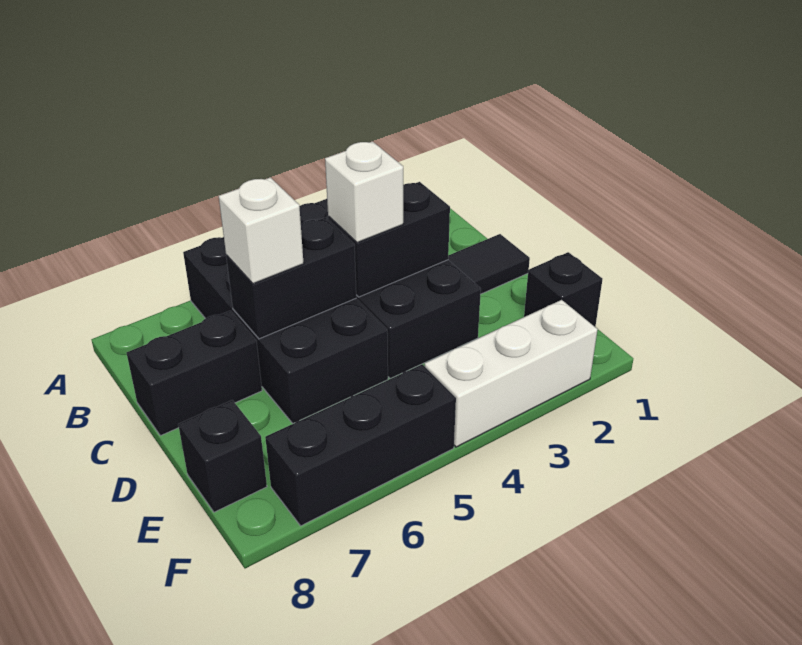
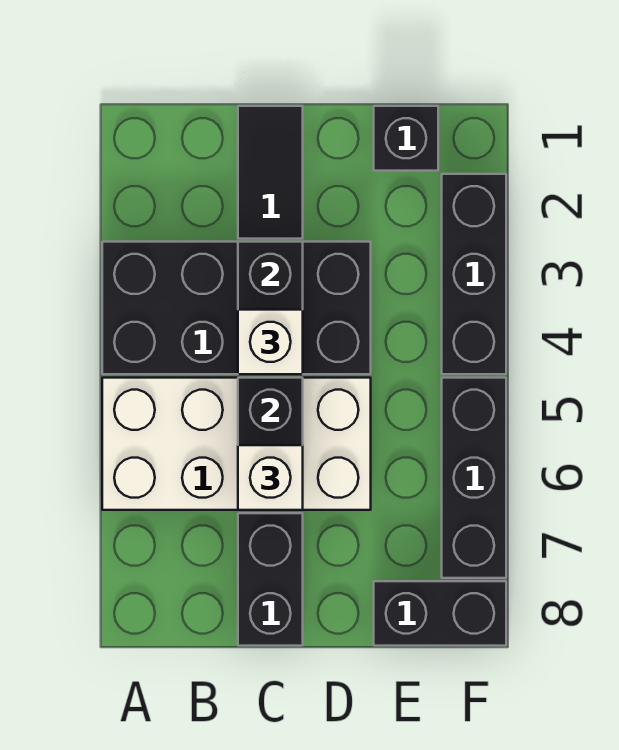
black brick A5:D6 level 1 -> white brick A5:D6 level 1
black brick E8 level 1 -> black brick E8:F8 level 1
white brick F2:F4 level 1 -> black brick F2:F4 level 1

